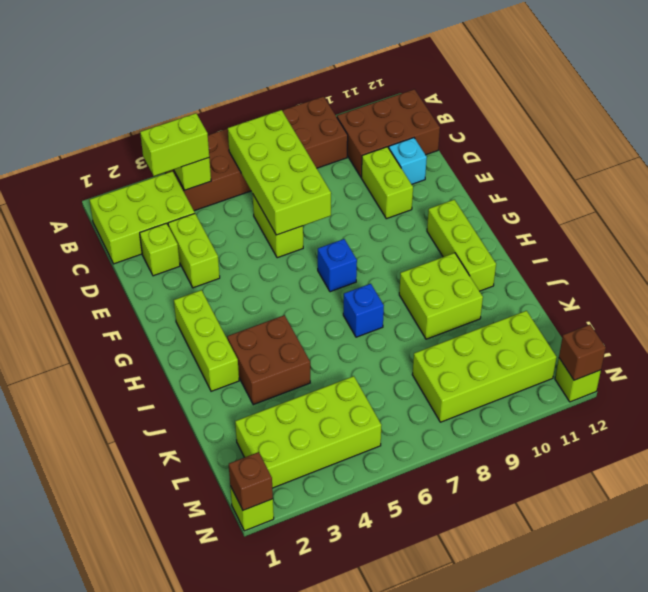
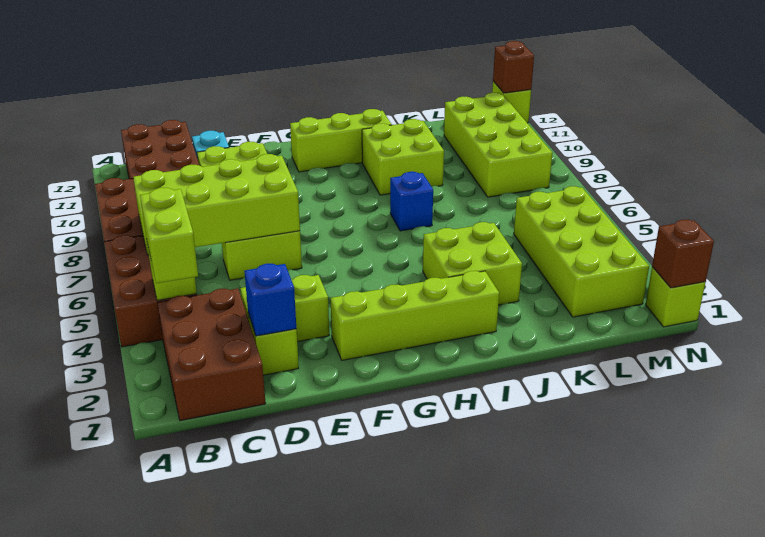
lime brick B1:C3 level 1 -> brown brick B1:C3 level 1
lime brick G2:I2 level 1 -> lime brick F2:I2 level 1
blue brick G7 level 1 -> blue brick D2 level 2
brown brick I3:J4 level 1 -> lime brick I3:J4 level 1

